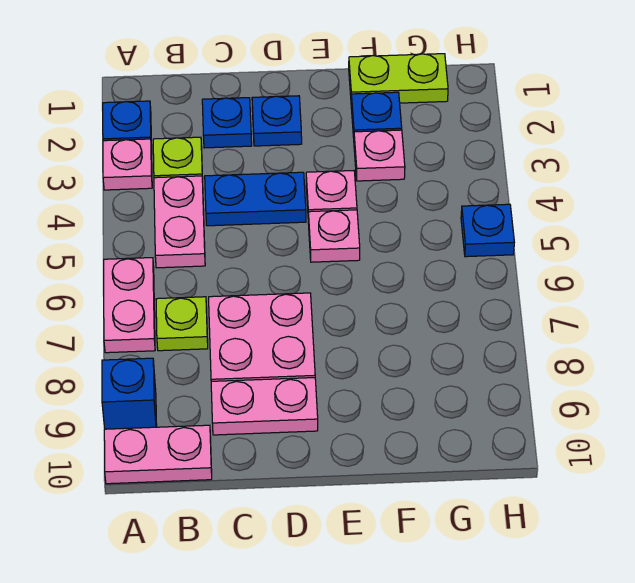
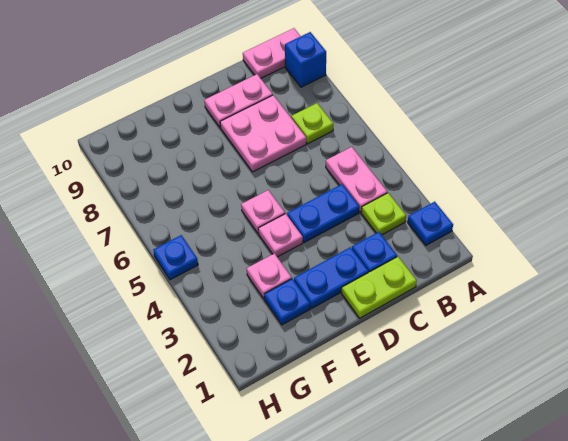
pink plate A3 level 1 -> none
pink plate A6:A7 level 1 -> none
blue plate D2 level 1 -> blue plate D2:E2 level 1
lime plate F1:G1 level 1 -> lime plate C1:D1 level 1

